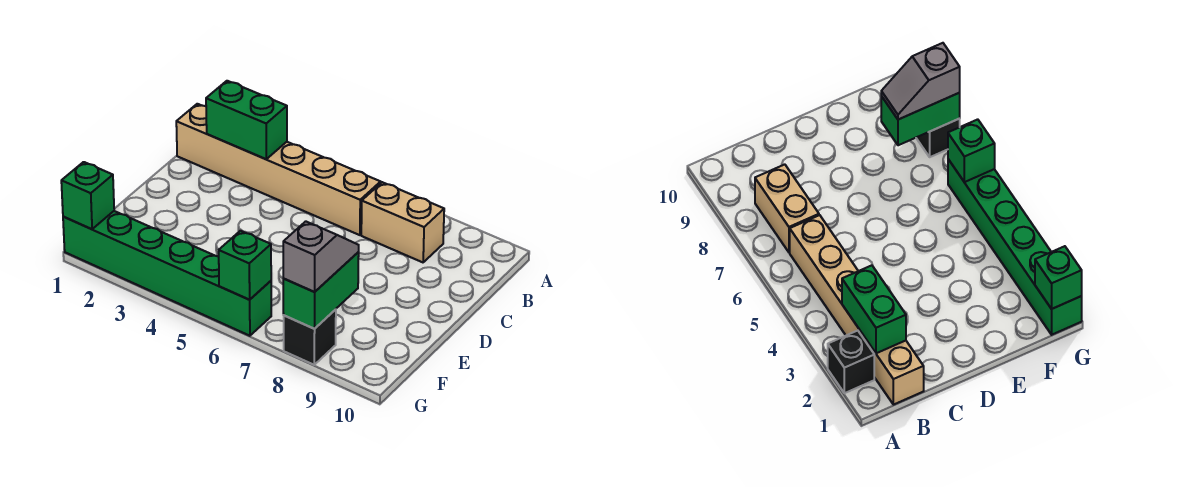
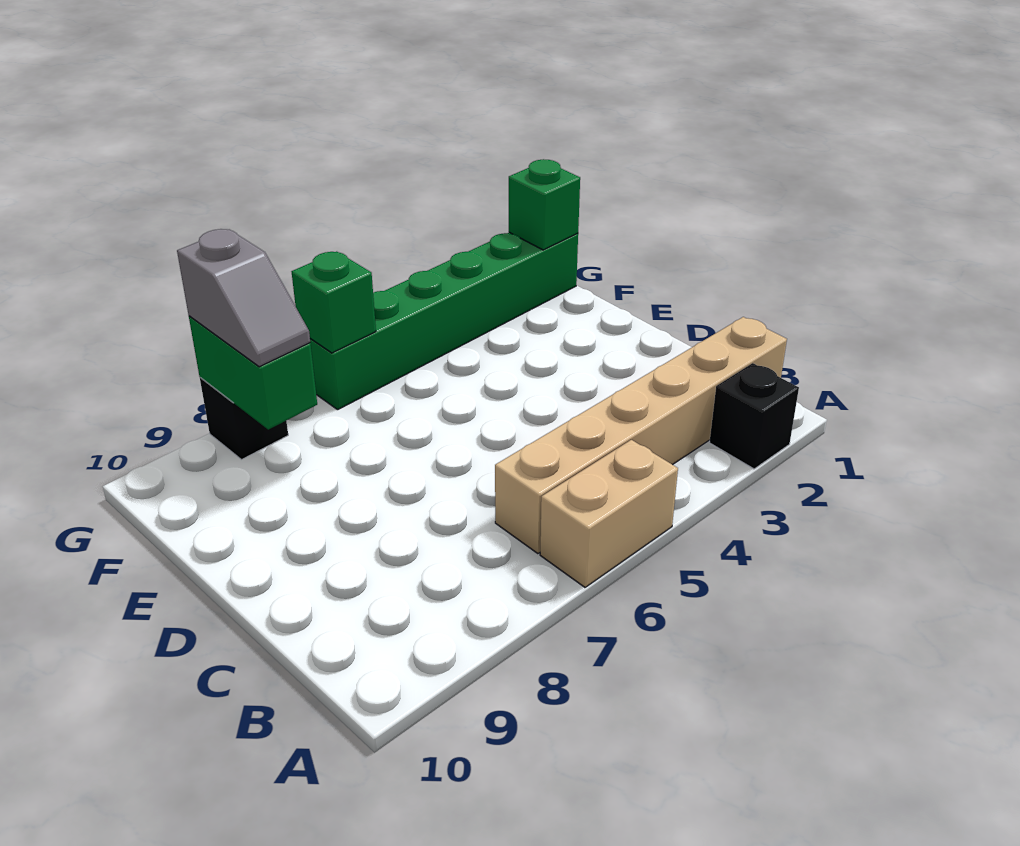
green brick B2:B3 level 2 -> none
tan brick B7:B8 level 1 -> tan brick A5:A6 level 1

